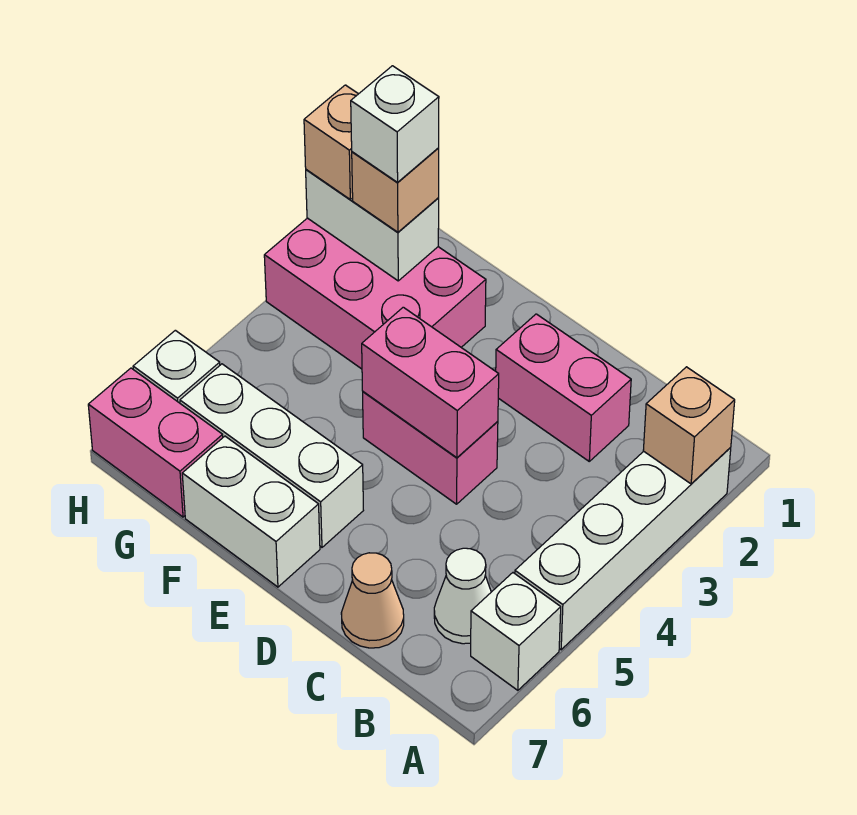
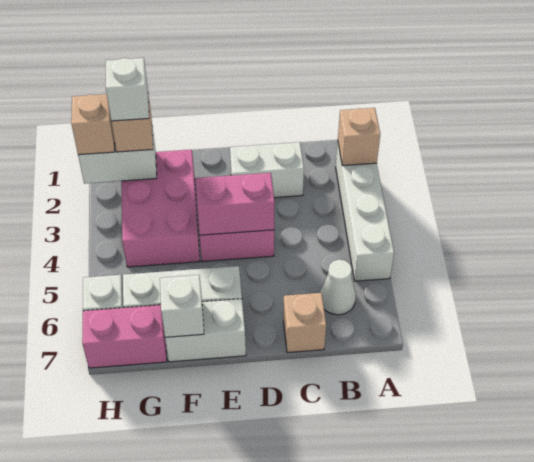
white brick A6 level 1 -> white brick F7 level 2
pink brick C2:D2 level 1 -> white brick C2:D2 level 1
tan cone C7 level 1 -> tan brick C7 level 1
pink brick F2:H3 level 1 -> pink brick F2:G4 level 1

